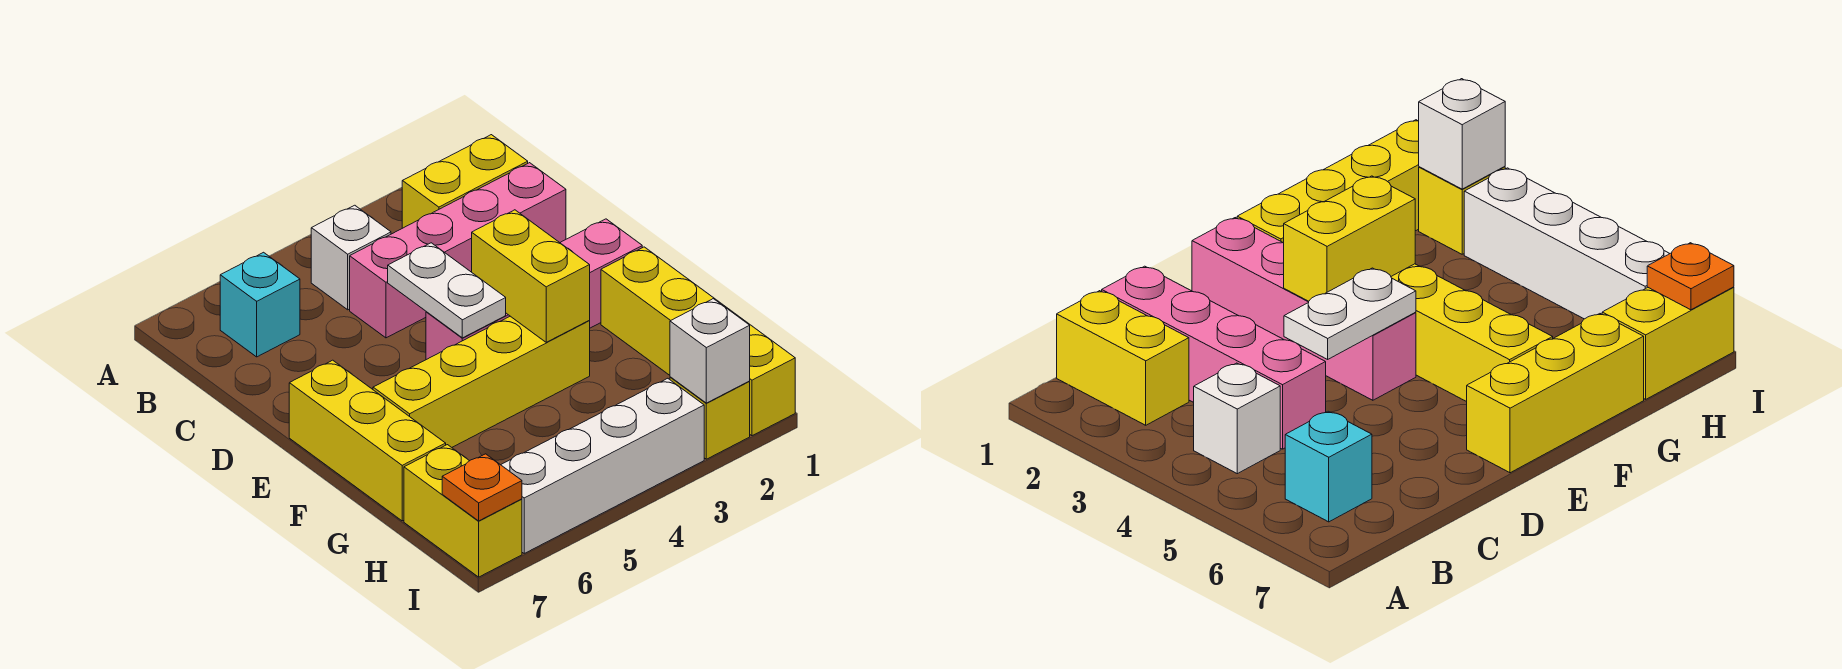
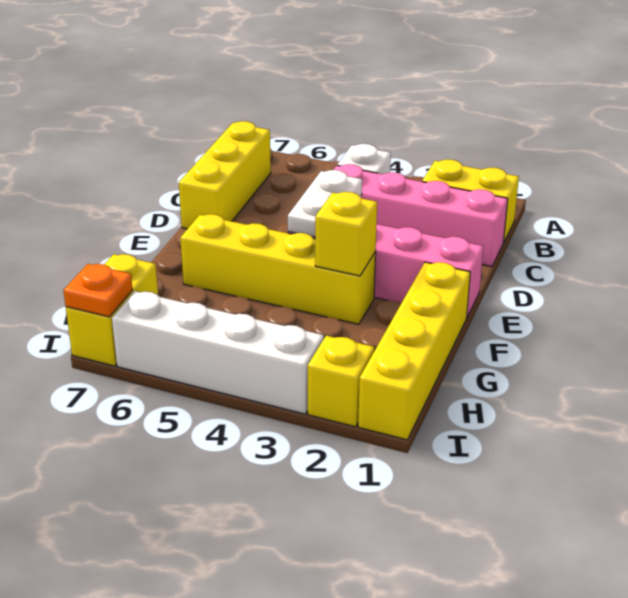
cyan brick B6 level 1 -> none
yellow brick E3:F3 level 2 -> yellow brick F3 level 2
yellow brick E7:G7 level 1 -> yellow brick B7:D7 level 1
white brick I2 level 2 -> none

